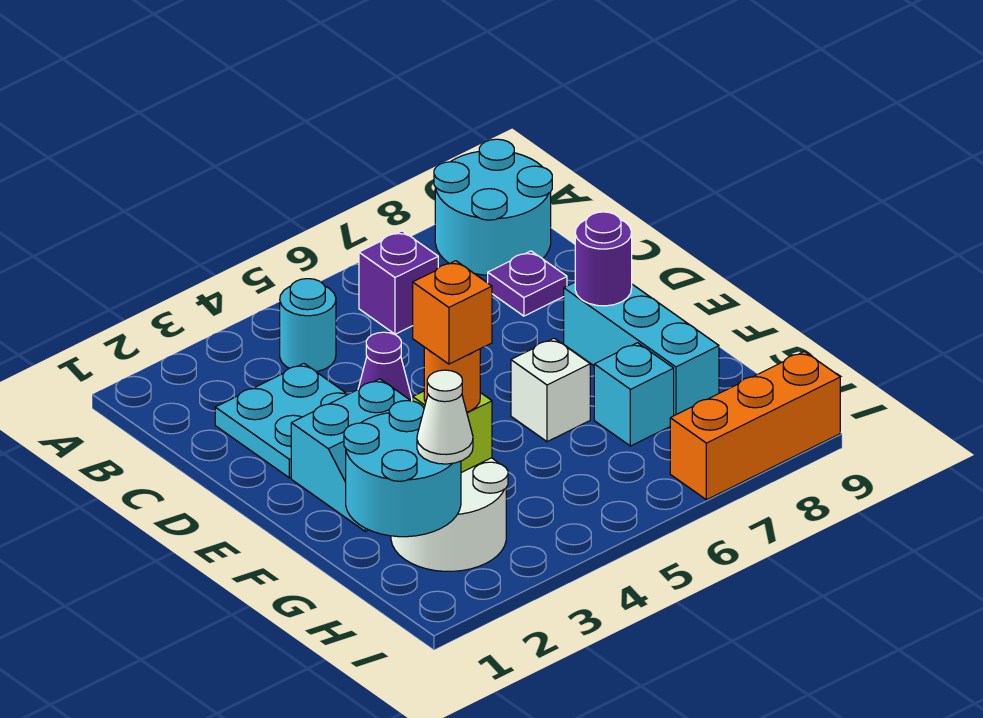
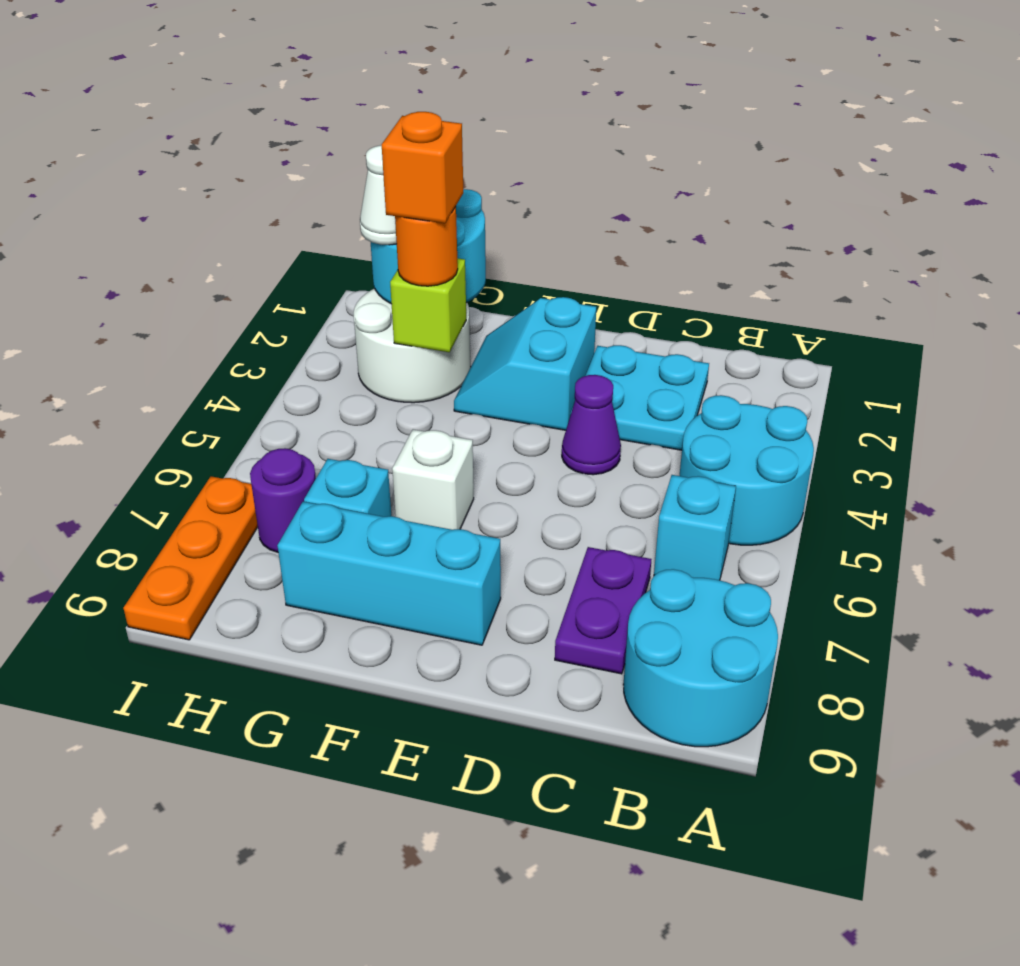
cyan round brick B4 level 1 -> cyan round brick A4:B5 level 1
purple brick B6 level 1 -> cyan brick B6 level 1
purple plate C8 level 1 -> purple plate C7:C8 level 1
purple round brick E8 level 2 -> purple round brick H7 level 1
orange brick I7:I9 level 1 -> orange plate I7:I9 level 1

